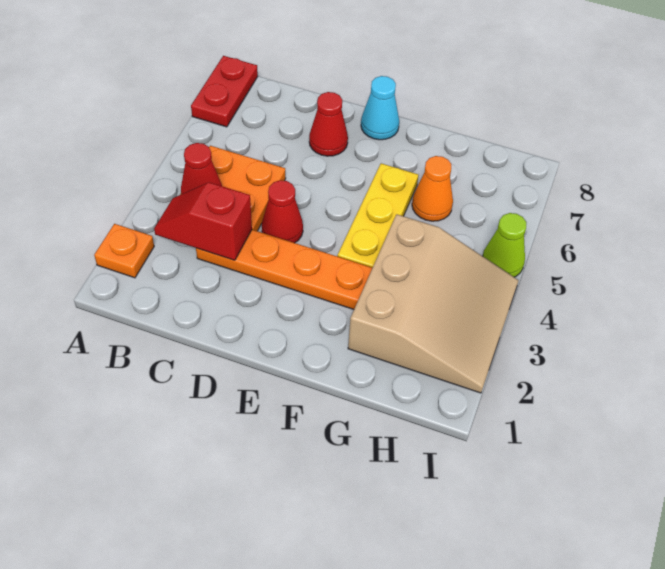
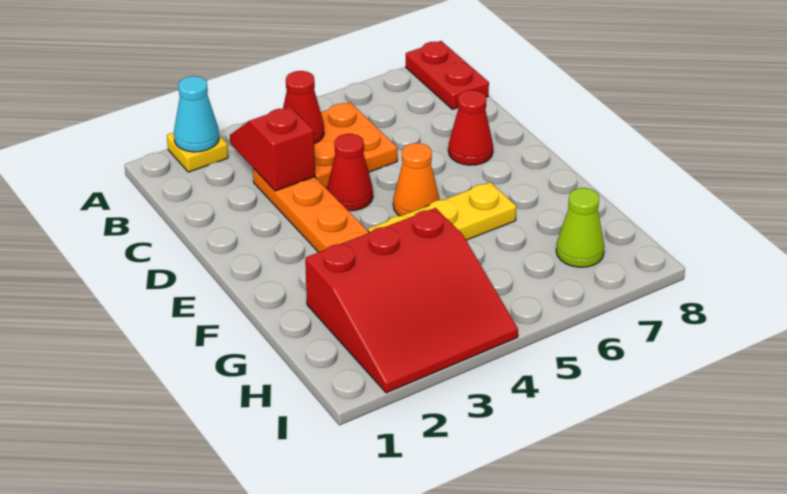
orange plate A2 level 1 -> yellow plate A2 level 1
red plate A7:A8 level 1 -> red plate A8:B8 level 1
cyan cone E8 level 1 -> cyan cone A2 level 2
tan slope G2:I4 level 1 top G -> red slope G2:I4 level 1 top G
orange cone G6 level 1 -> orange cone E5 level 1
lime cone I5 level 1 -> lime cone H7 level 1

